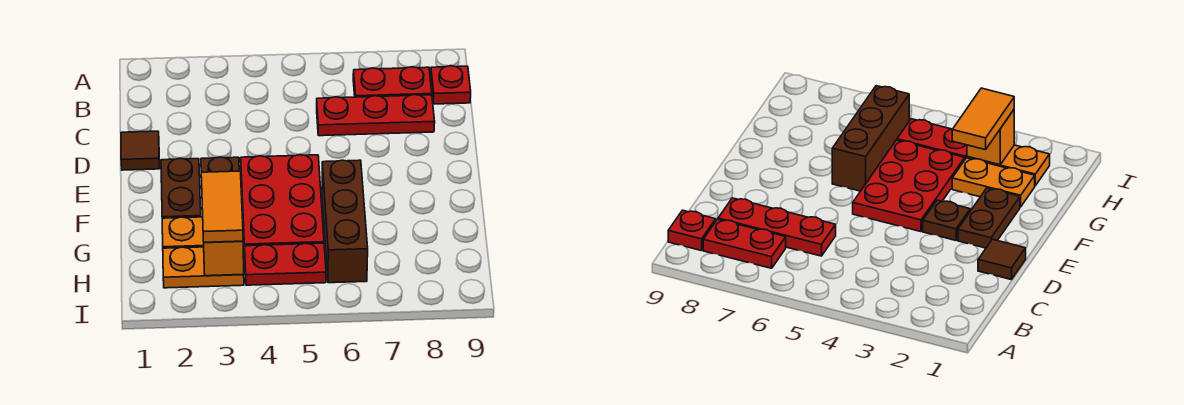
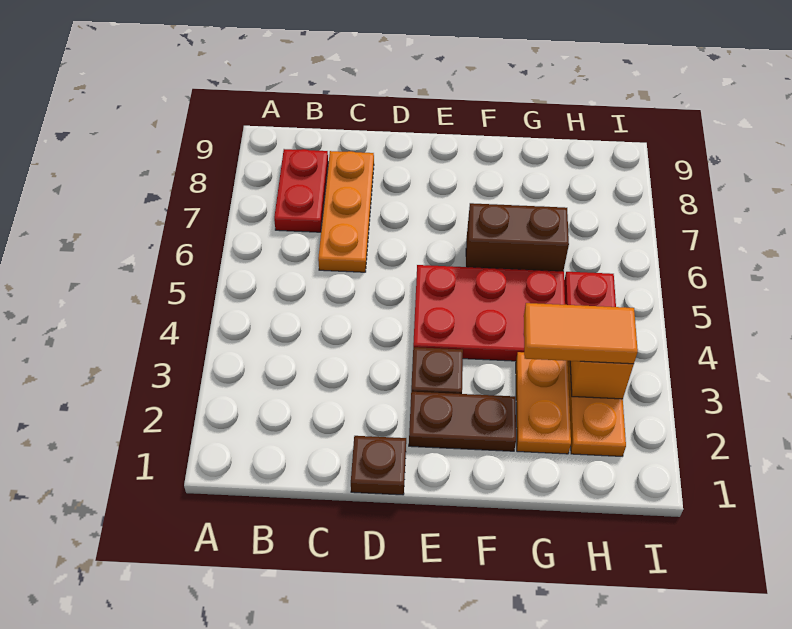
red plate B9 level 1 -> none
red plate C6:C8 level 1 -> orange plate C6:C8 level 1
brown tile D1 level 1 -> brown plate D1 level 1
brown brick F6:H6 level 1 -> brown brick F6:G6 level 1

